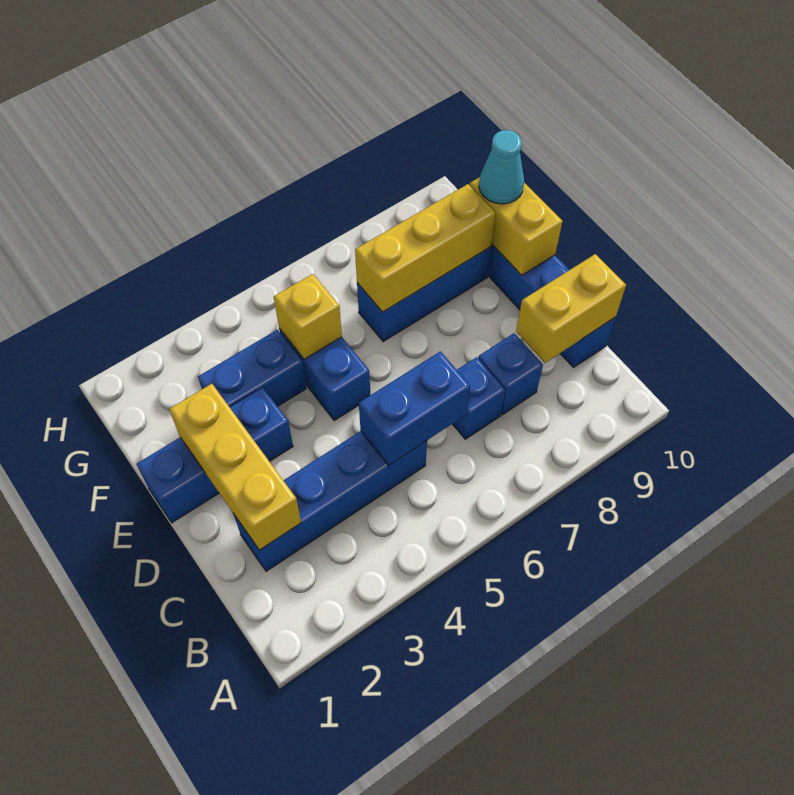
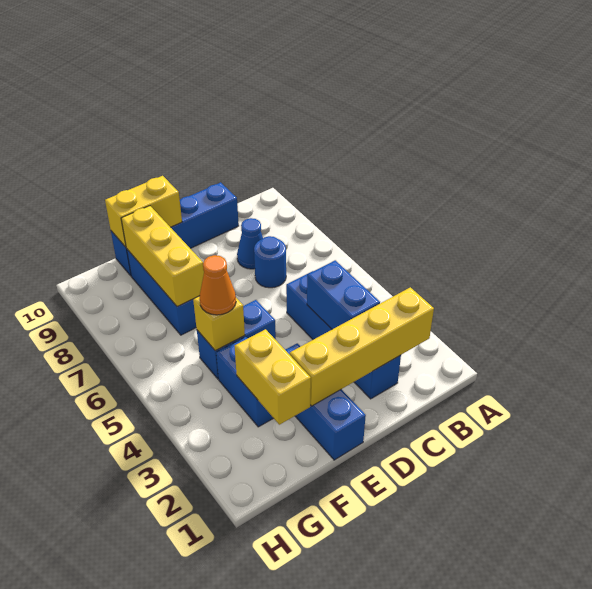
yellow brick C2:E2 level 2 -> yellow brick B2:E2 level 2
blue brick C5:C6 level 2 -> blue brick C3:C4 level 2
blue brick C7 level 1 -> blue round brick C7 level 1
blue brick C8 level 1 -> blue cone C8 level 1
yellow brick C9:C10 level 2 -> yellow brick F2:F3 level 2
none -> orange cone F5 level 3
cyan cone F10 level 3 -> none

